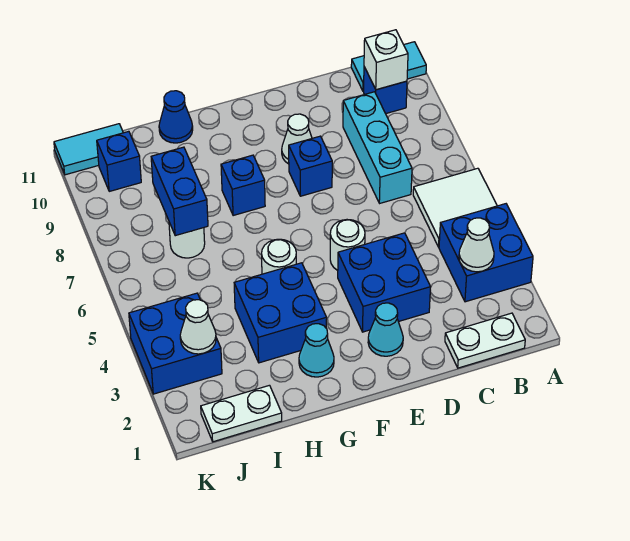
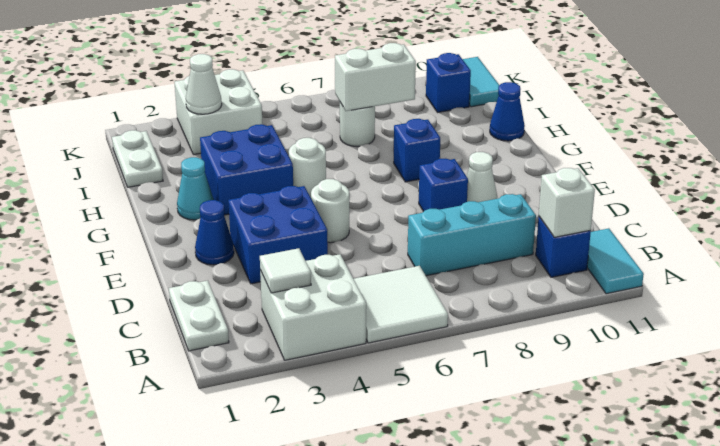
blue brick A3:B4 level 1 -> white brick A3:B4 level 1
white cone B3 level 2 -> white tile B3 level 2
cyan cone E2 level 1 -> blue cone E2 level 1
blue brick I7:I8 level 2 -> white brick I7:I8 level 2
blue brick J3:K4 level 1 -> white brick J3:K4 level 1

